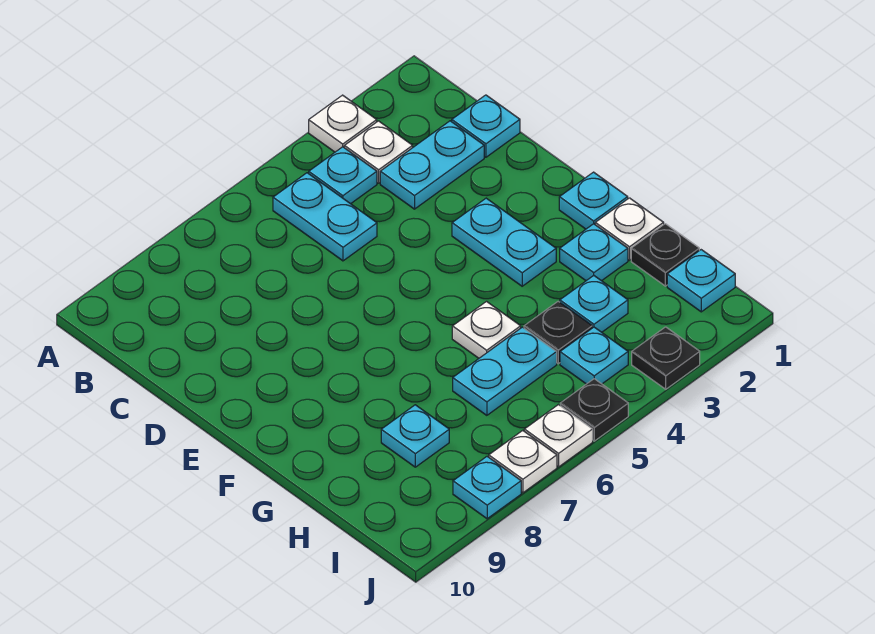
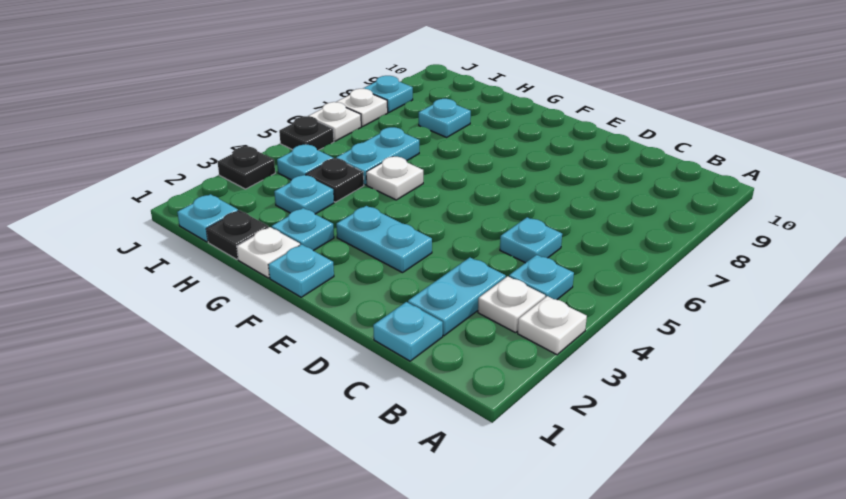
cyan plate B5:C5 level 1 -> cyan plate C5 level 1

